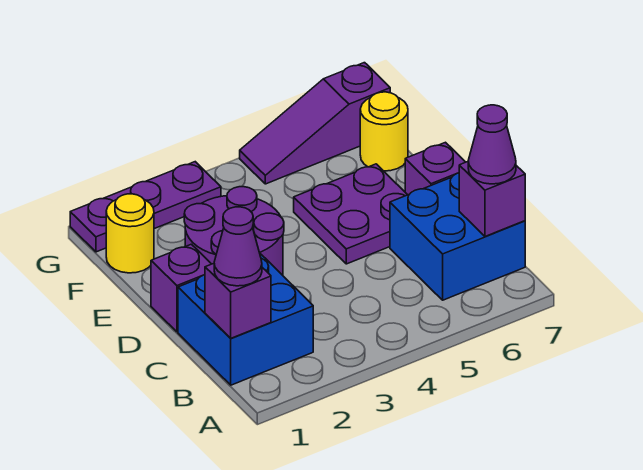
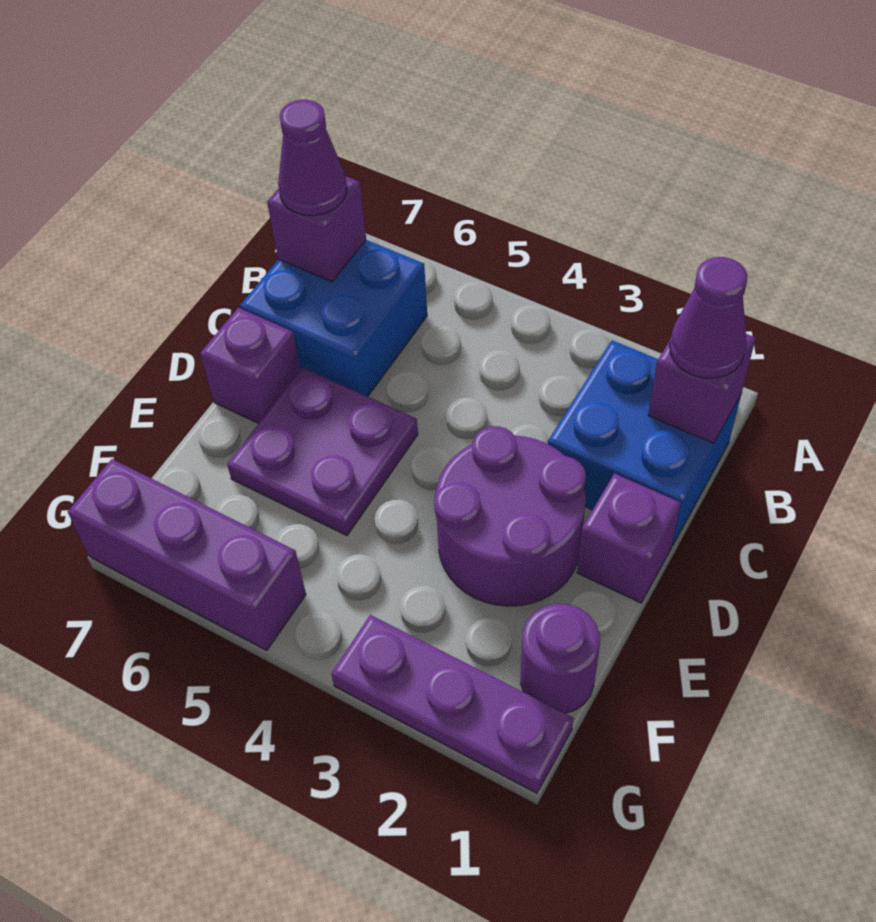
yellow round brick F1 level 1 -> purple round brick F1 level 1
yellow round brick F7 level 1 -> none
purple slope G5:G7 level 1 top 7 -> purple brick G5:G7 level 1

